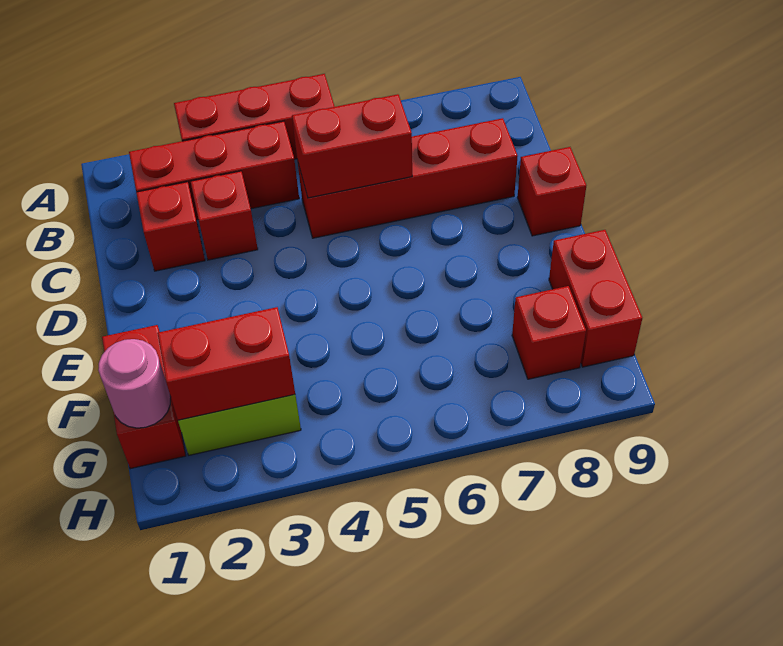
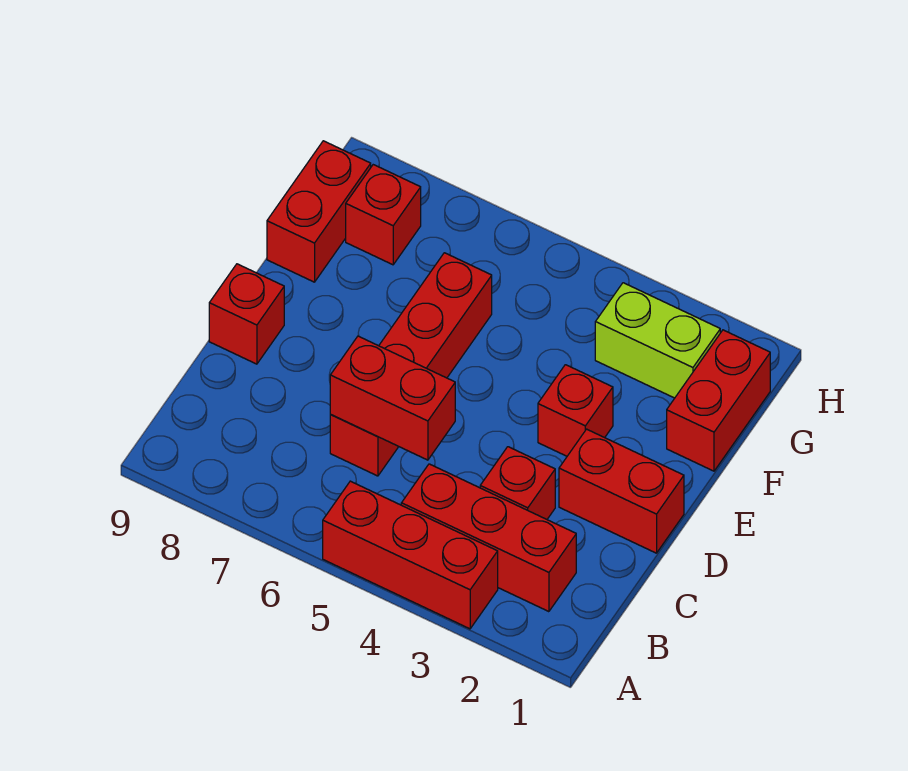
red brick C2 level 1 -> red brick E3 level 1
red brick C5:C8 level 1 -> red brick C6:F6 level 1
pink round brick G1 level 2 -> none
red brick G2:G3 level 2 -> red brick D1:D2 level 1

